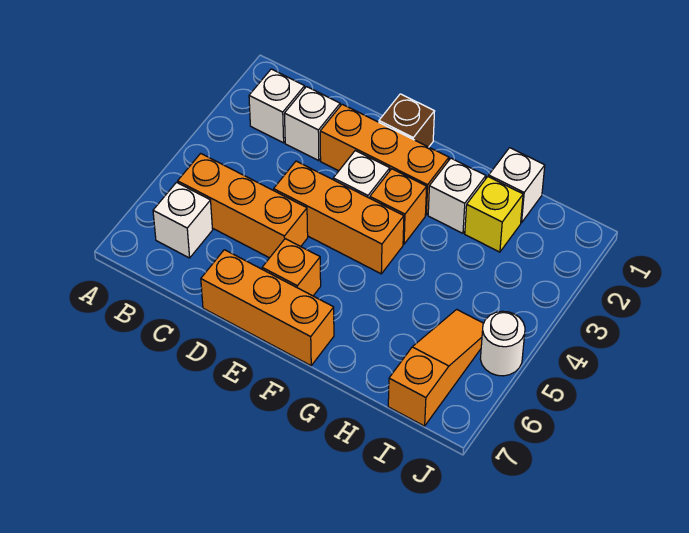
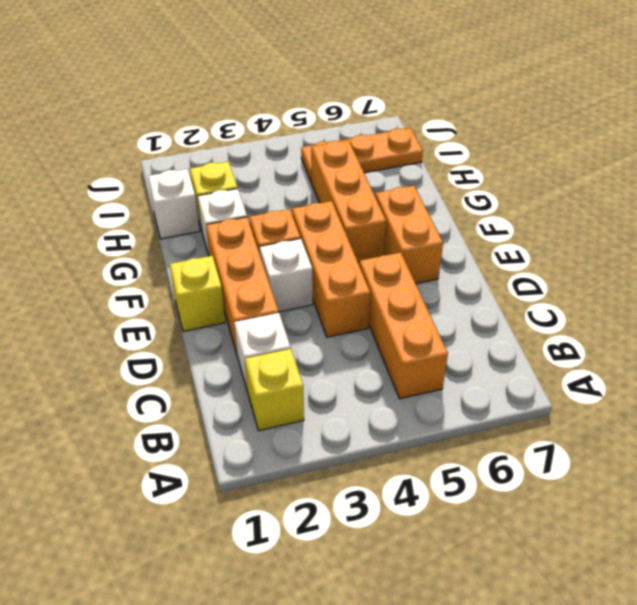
white brick B2 level 1 -> yellow brick B2 level 1
white brick B6 level 1 -> none
orange brick D7:F7 level 1 -> orange brick F5:H5 level 1
brown brick E1 level 1 -> yellow brick E1 level 1
orange brick E6 level 1 -> orange brick E6:F6 level 1
orange slope I5:I7 level 1 top 7 -> orange plate I5:I7 level 1
white round brick J5 level 1 -> none

